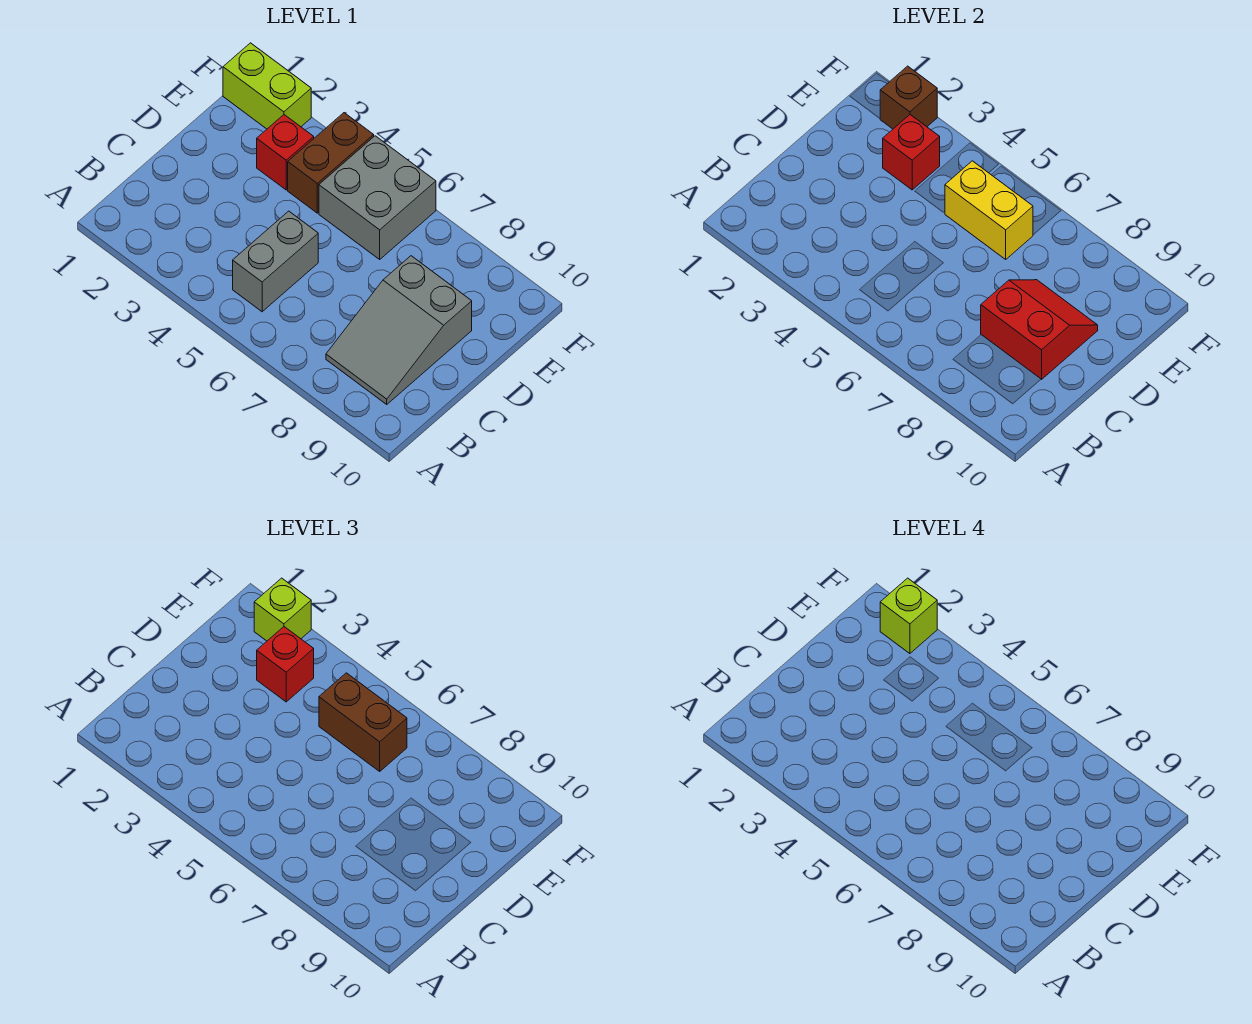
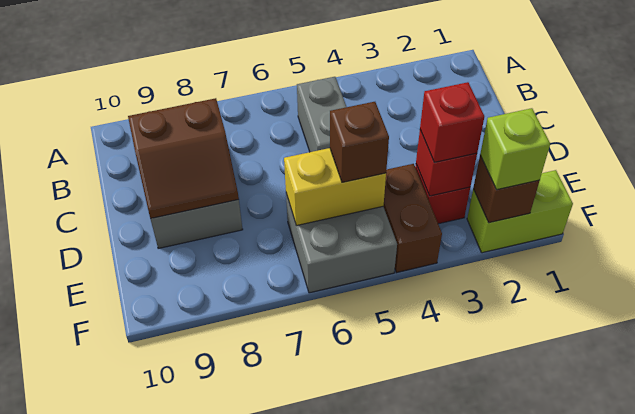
red slope C8:D9 level 2 top C -> brown slope C8:D9 level 2 top C
brown brick E5:E6 level 3 -> brown brick E5 level 3
lime brick F2 level 4 -> none

